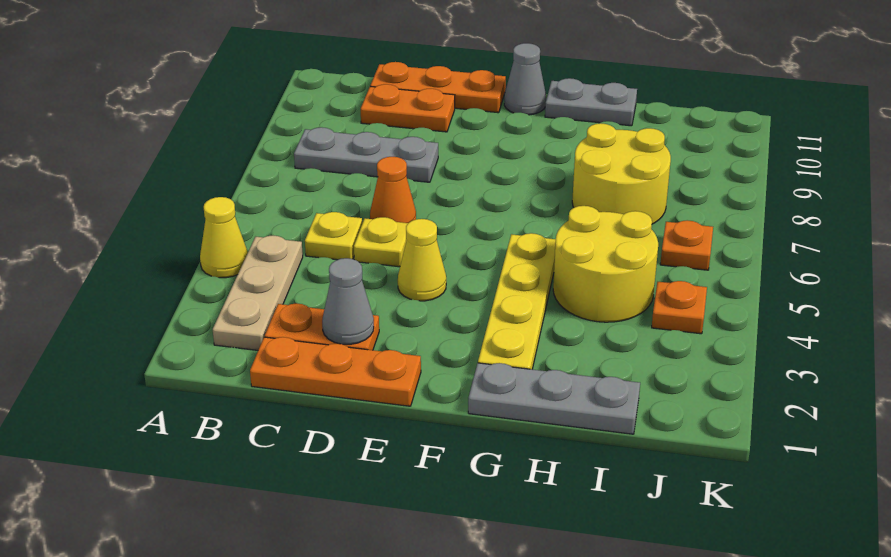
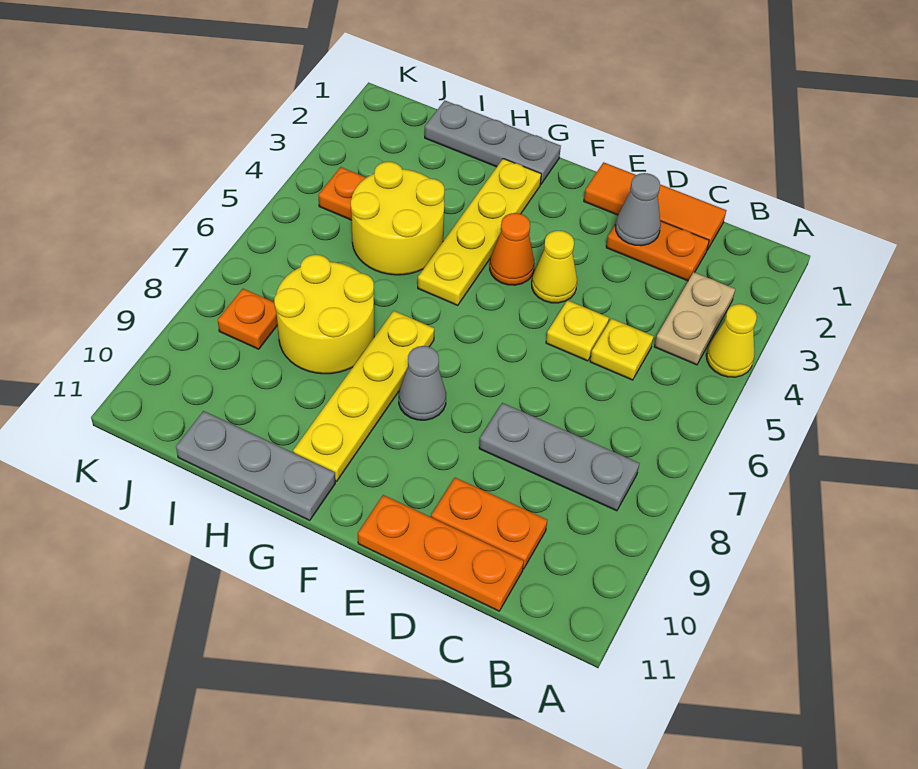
tan plate B2:B4 level 1 -> tan plate B3:B4 level 1
orange plate C1:E1 level 1 -> orange tile C1:E1 level 1
orange cone D6 level 1 -> orange cone F4 level 1
grey cone F11 level 1 -> grey cone F8 level 1
none -> yellow plate G7:G10 level 1
grey plate G11:H11 level 1 -> grey plate G11:I11 level 1
orange plate J6 level 1 -> orange plate J8 level 1

